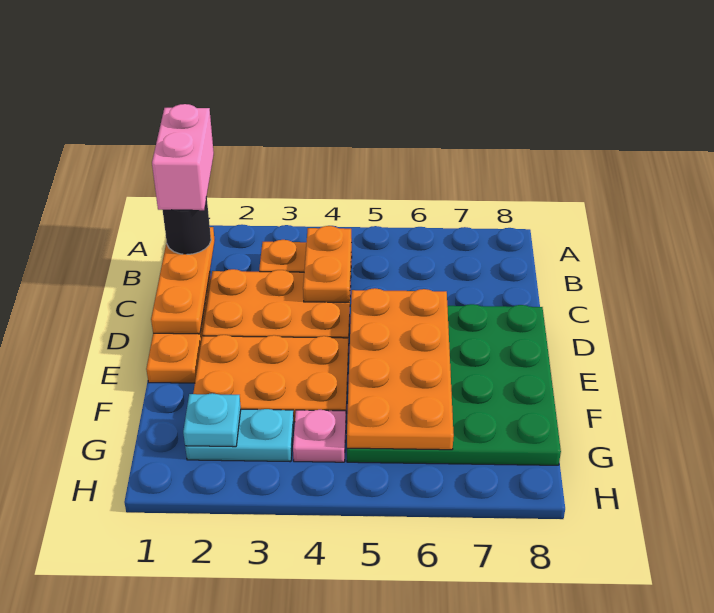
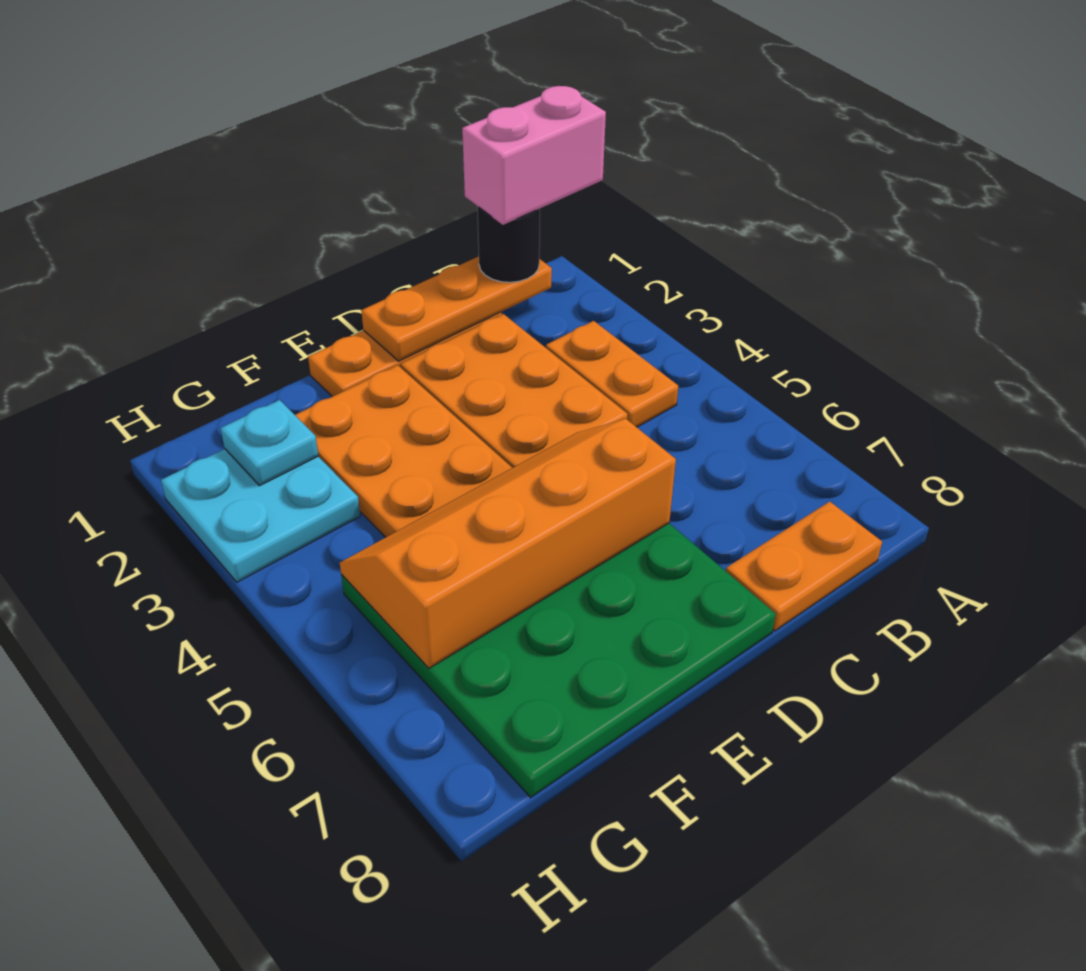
orange plate B4:C4 level 2 -> orange plate B8:C8 level 1
orange plate D5:G6 level 2 -> orange slope D5:G6 level 2 top 6
cyan plate G2:G3 level 1 -> cyan plate G2:H3 level 1
pink plate G4 level 1 -> none

